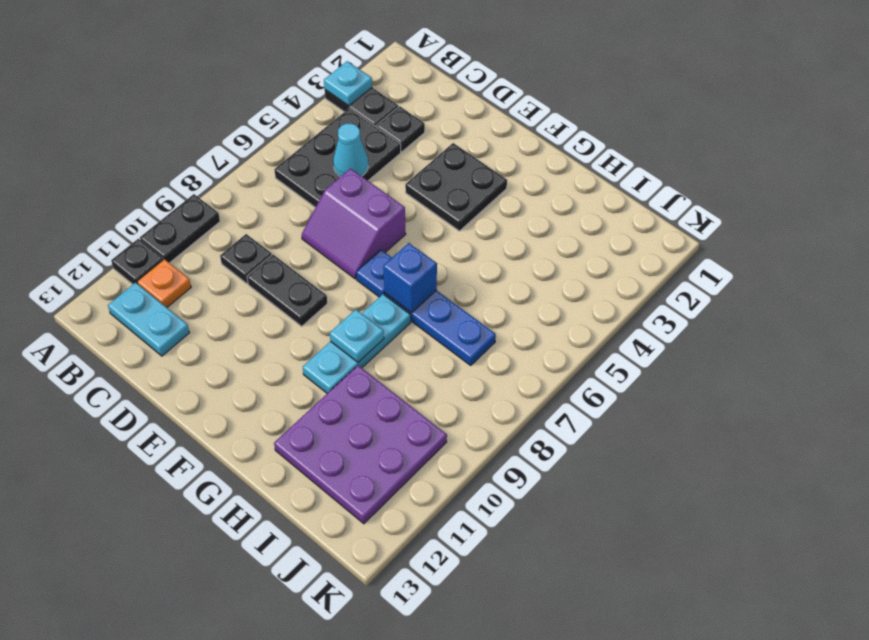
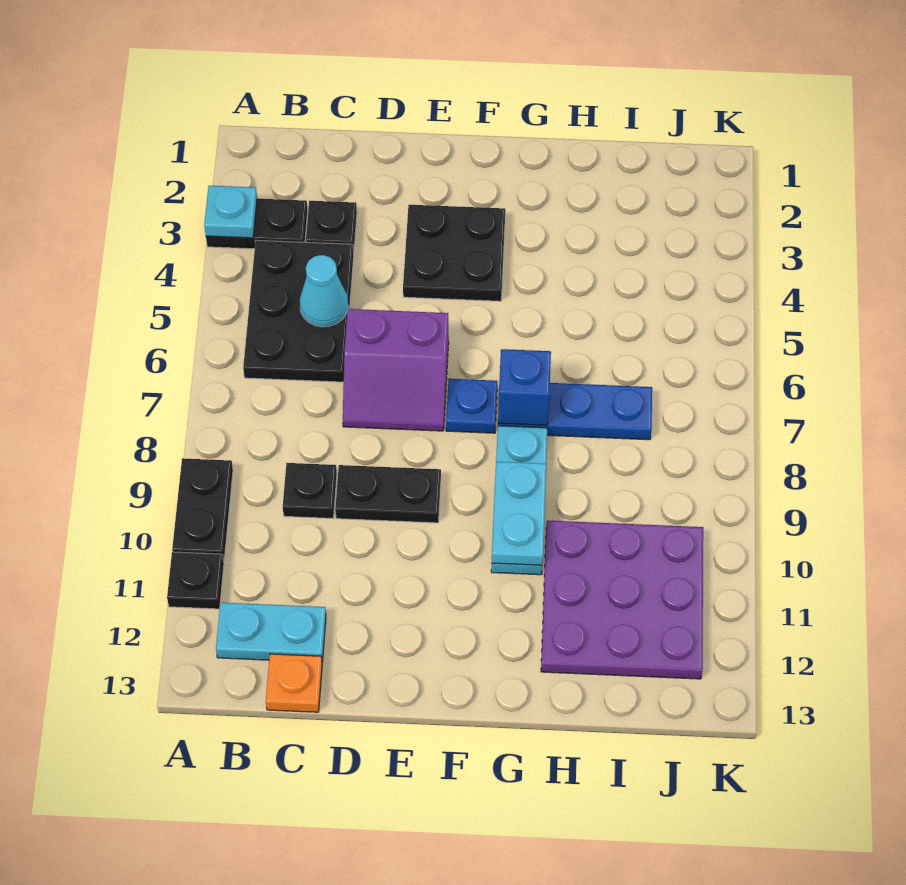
orange plate B11 level 1 -> orange plate C13 level 1
cyan plate G9 level 2 -> cyan plate G9:G10 level 2

